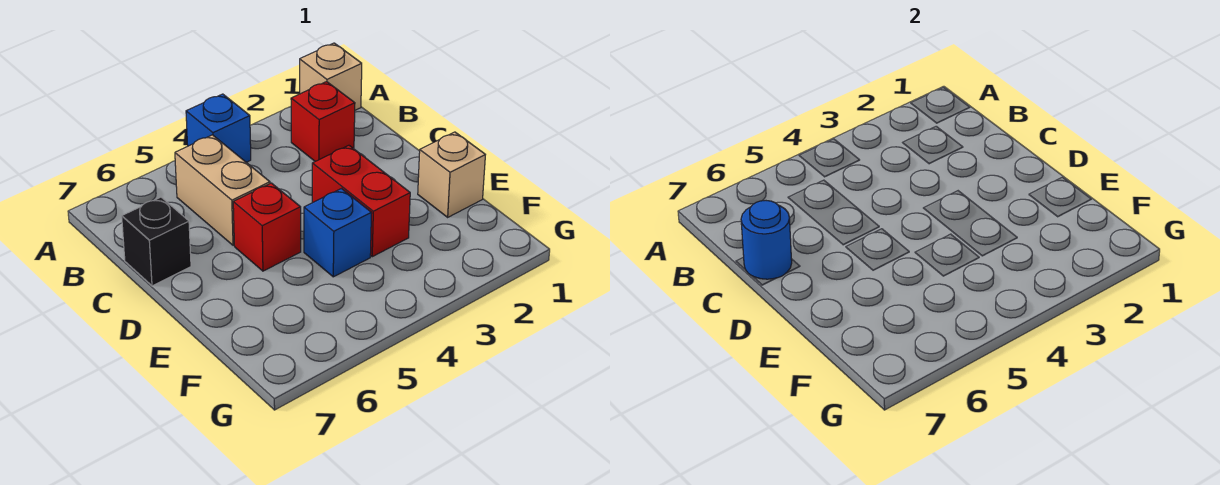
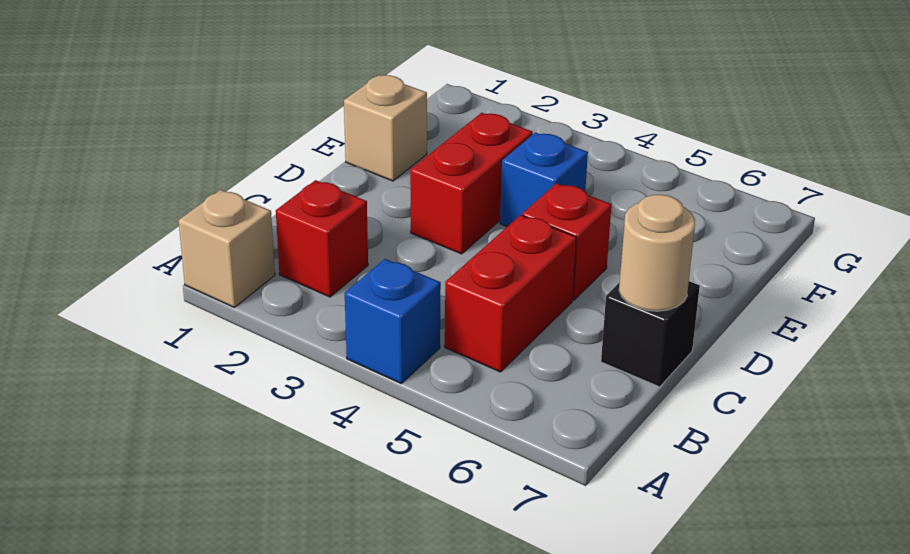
tan brick B5:C5 level 1 -> red brick B5:C5 level 1
blue round brick C7 level 2 -> tan round brick C7 level 2

